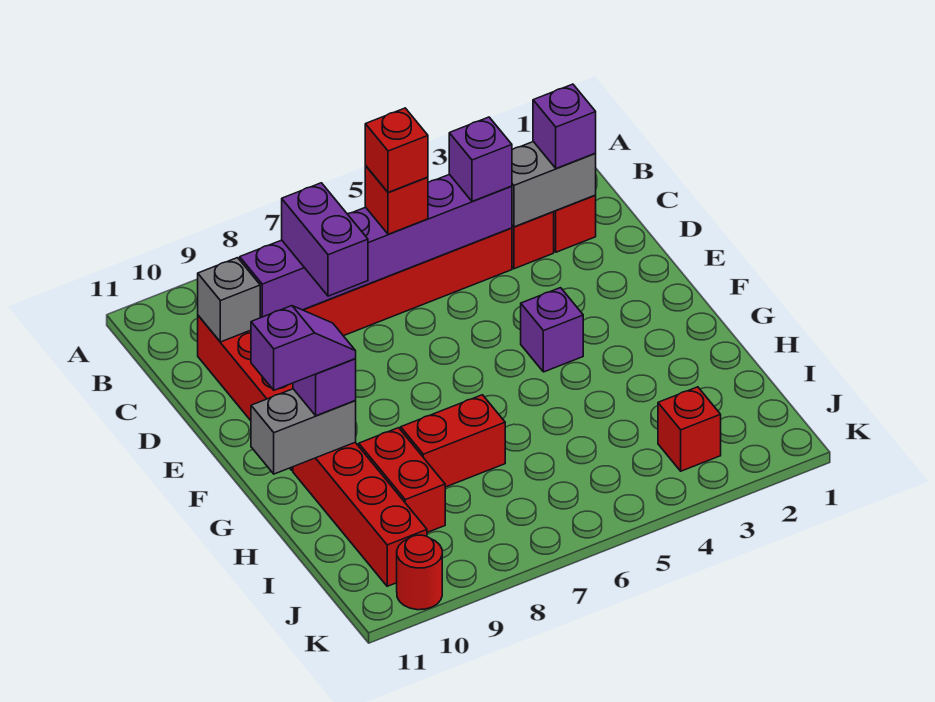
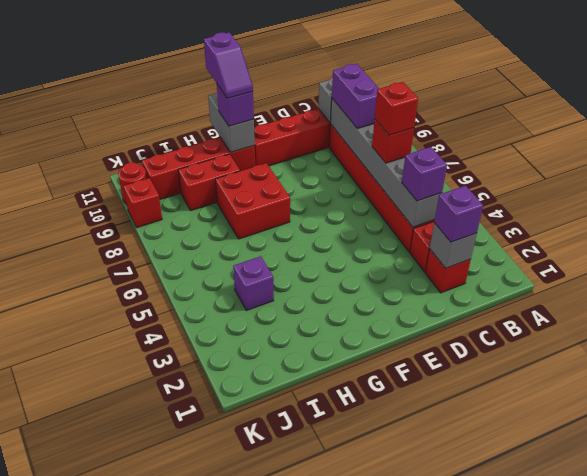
grey brick C2:C3 level 2 -> grey brick C2 level 2
purple brick C4:C9 level 2 -> grey brick C4:C9 level 2
purple brick C8:D8 level 3 -> purple brick C8:C9 level 3
purple brick F4 level 1 -> purple brick I4 level 1
red brick H7:H8 level 1 -> red brick G7:H8 level 1
red brick J3 level 1 -> red brick K9 level 1

